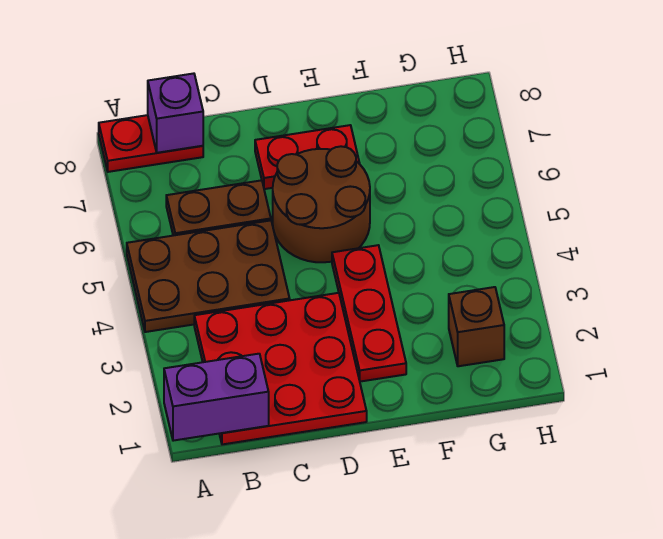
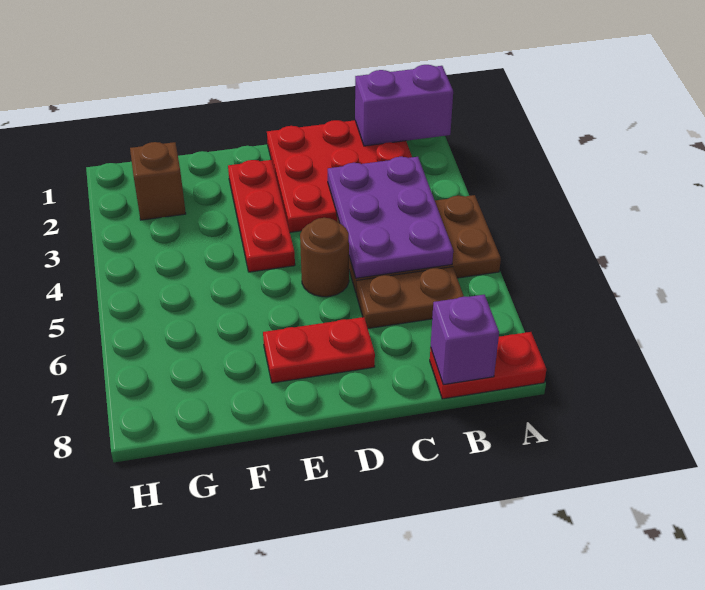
none -> purple plate B3:C5 level 2
brown round brick D5:E6 level 1 -> brown round brick D5 level 1

